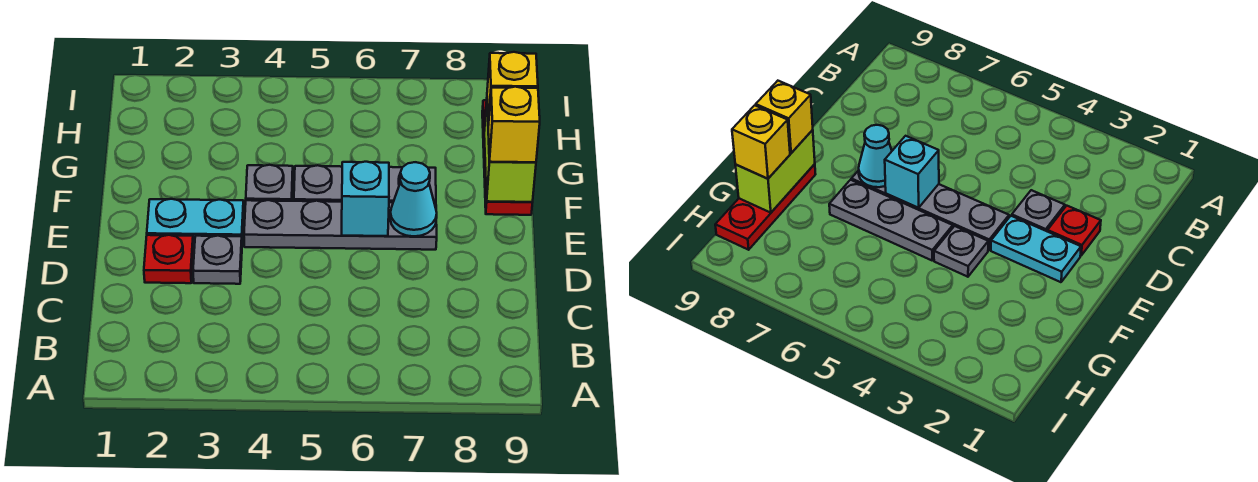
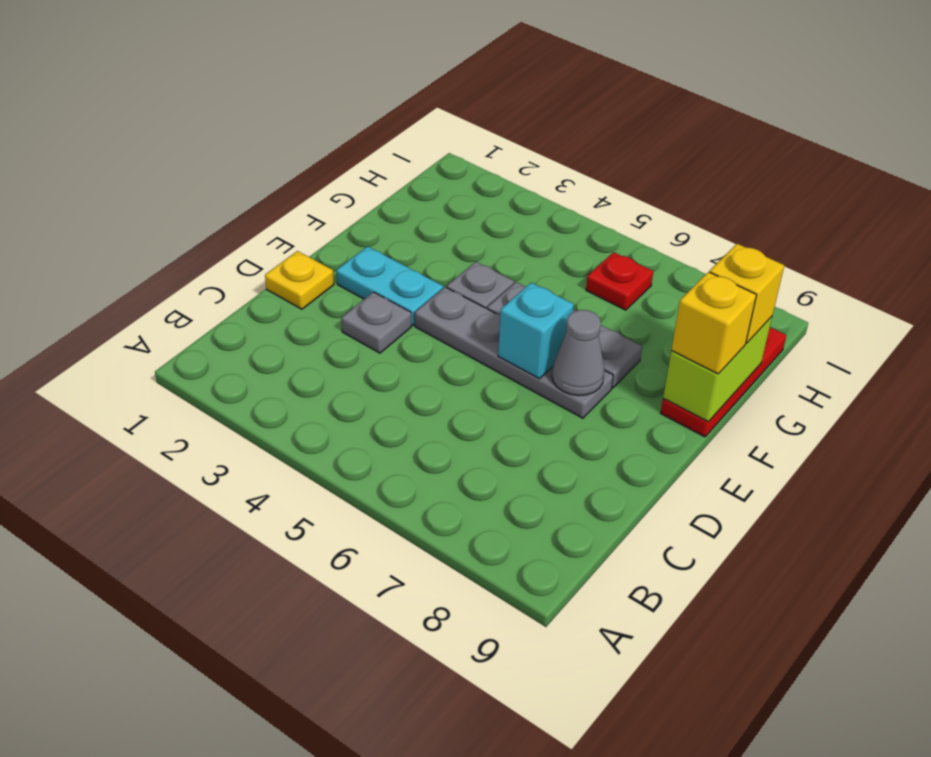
none -> yellow plate D1 level 1
red plate D2 level 1 -> red plate H6 level 1
cyan cone E7 level 2 -> grey cone E7 level 2

